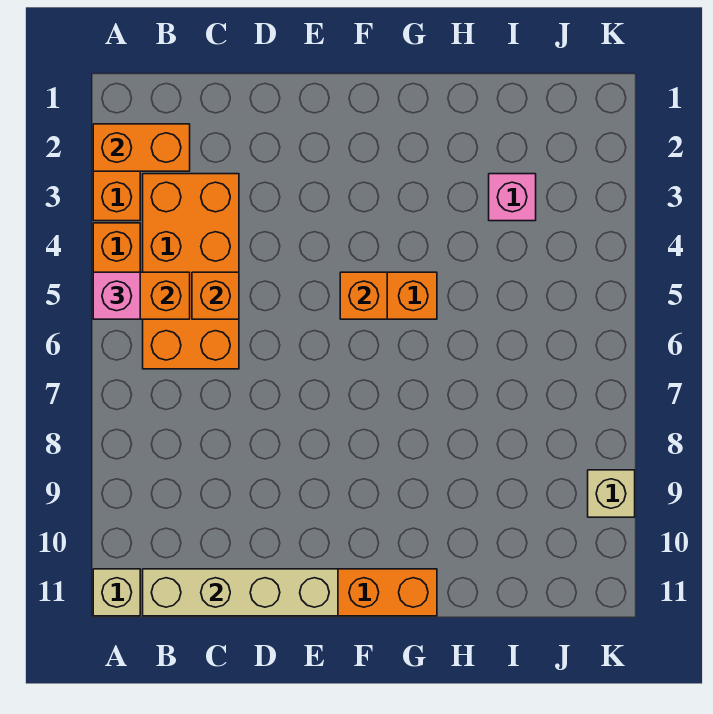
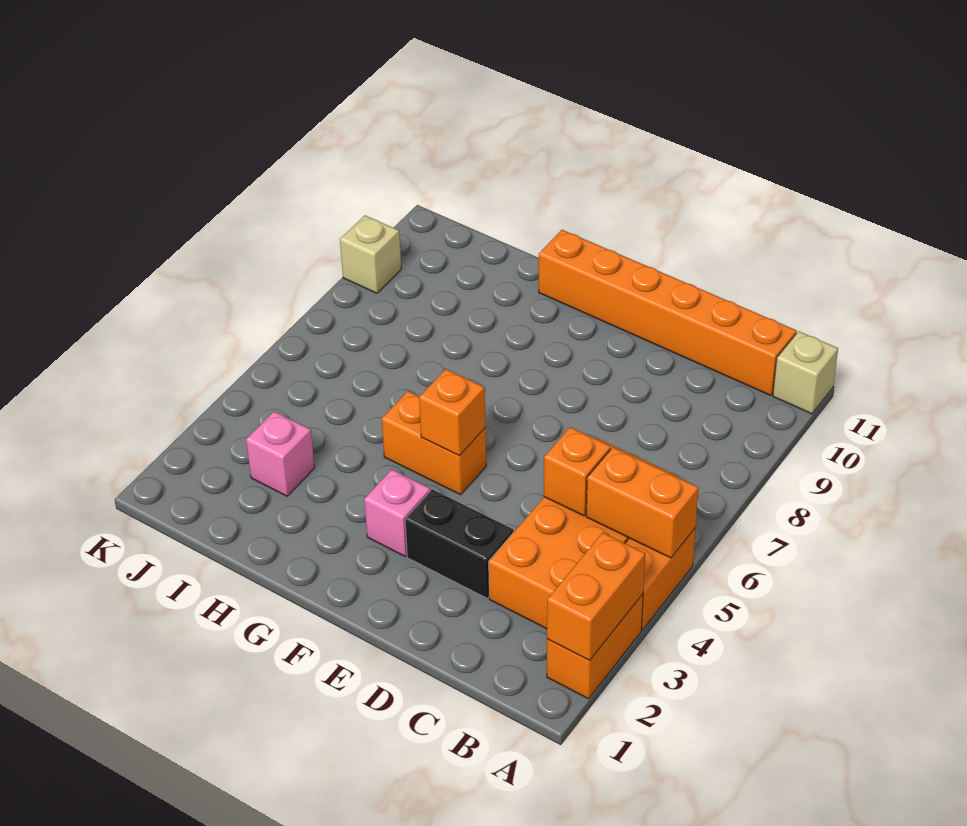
orange brick A2:B2 level 2 -> orange brick A2:A3 level 2
pink brick A5 level 3 -> pink brick F3 level 1
tan brick B11:E11 level 2 -> none
none -> black brick D3:E3 level 1

